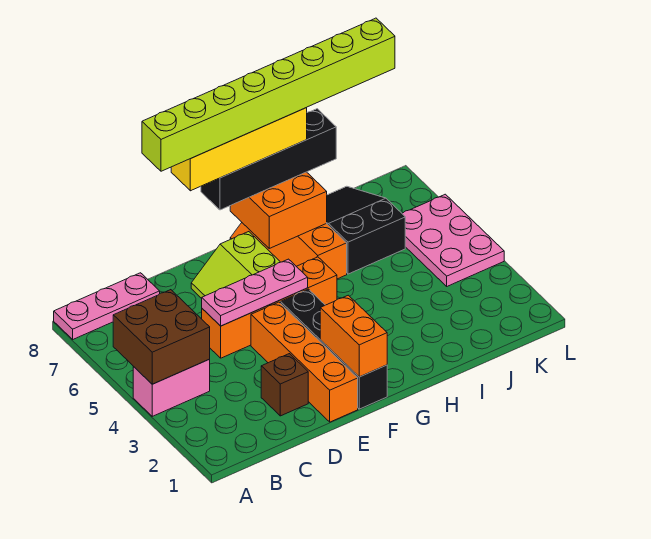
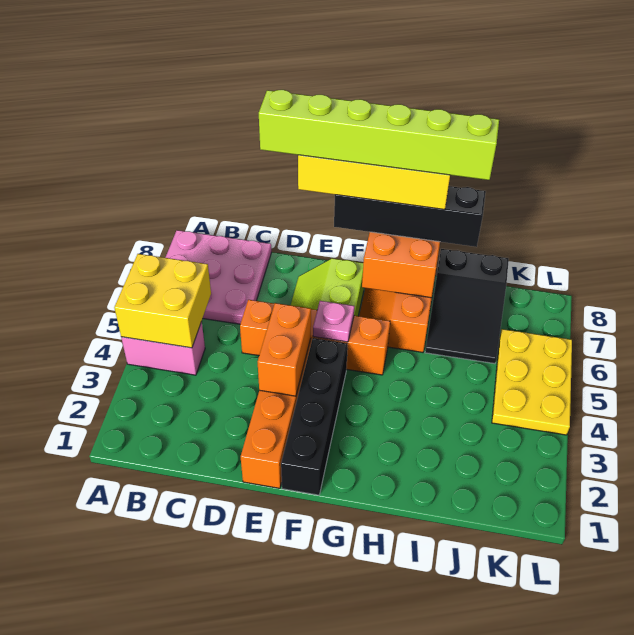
brown brick A4:B5 level 2 -> yellow brick A4:B5 level 2
pink plate A8:C8 level 1 -> pink plate A6:C8 level 1
brown brick D2 level 1 -> none
pink plate D5:F5 level 2 -> pink plate F5 level 2
lime brick D8:K8 level 5 -> lime brick D8:I8 level 5
orange brick F1:F2 level 2 -> orange brick E3:E4 level 2
black slope I6:J8 level 1 top 6 -> black slope I6:J8 level 1 top 8
pink plate K4:L6 level 1 -> yellow plate K4:L6 level 1

